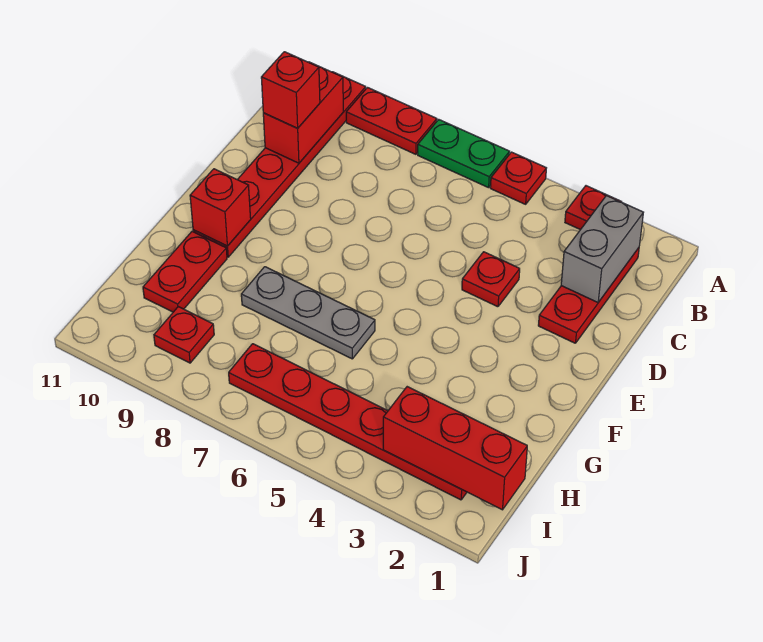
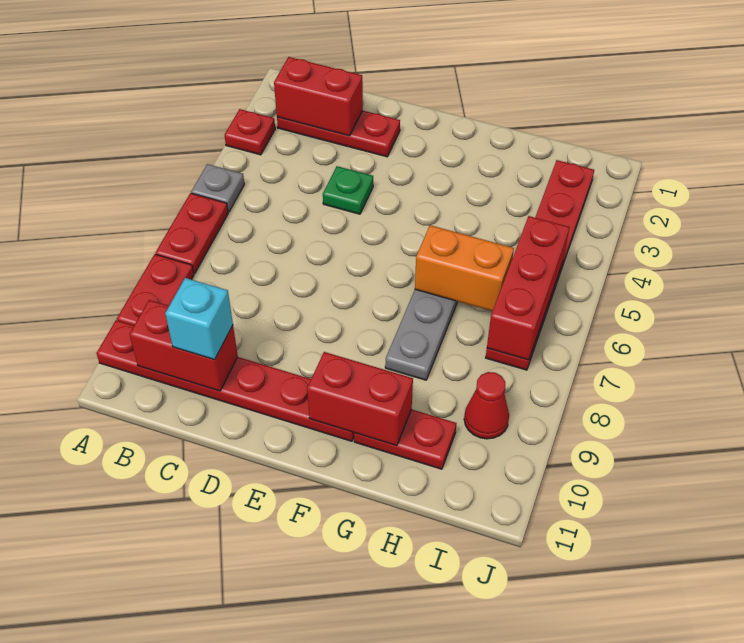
red plate A5 level 1 -> grey plate A5 level 1
green plate A6:A7 level 1 -> red plate A6:A7 level 1
grey brick B2:C2 level 2 -> red brick B2:C2 level 2
red brick C10 level 3 -> cyan brick C10 level 3
red plate D4 level 1 -> green plate D4 level 1
red brick F10 level 2 -> red brick F10:G10 level 2
none -> orange brick G6:H6 level 2
red brick I1:I3 level 2 -> red brick I5:I7 level 2
red plate I9 level 1 -> red cone I9 level 1

